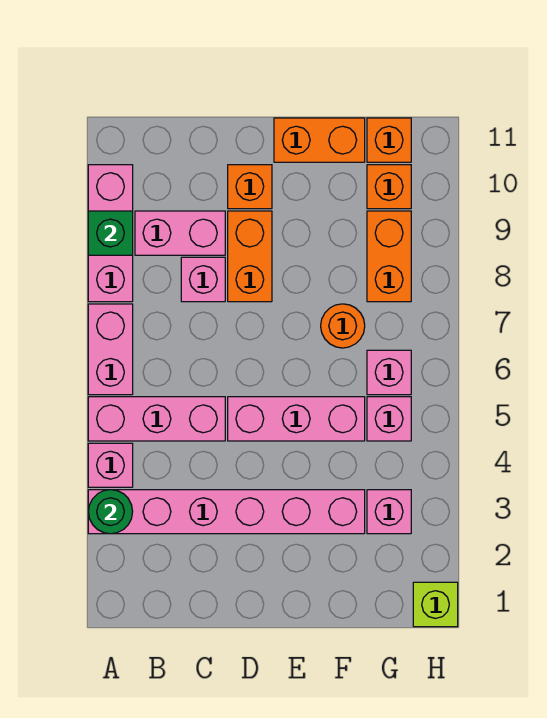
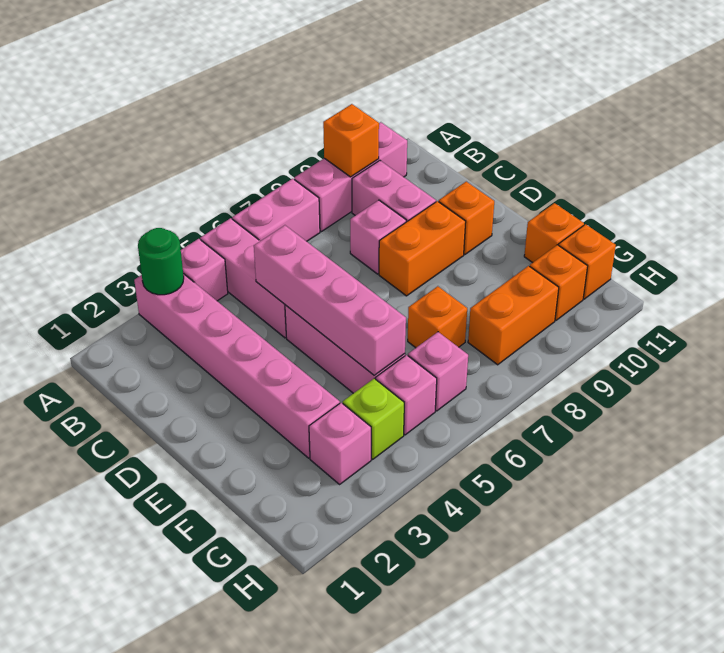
green brick A9 level 2 -> orange brick A9 level 2
none -> pink brick C5:F5 level 2
orange brick E11:F11 level 1 -> orange brick F11 level 1
orange round brick F7 level 1 -> orange brick F7 level 1
lime brick H1 level 1 -> lime brick G4 level 1

